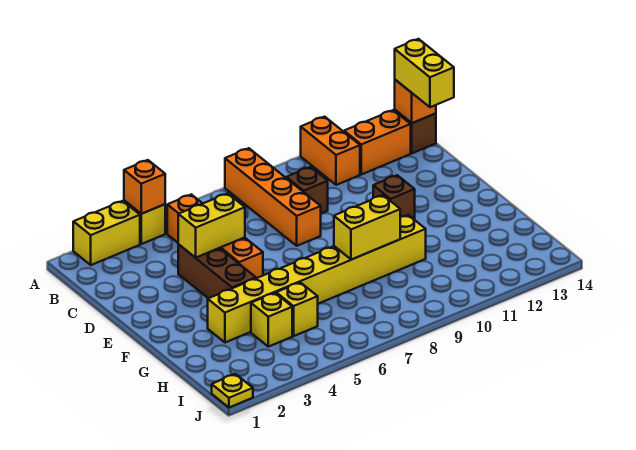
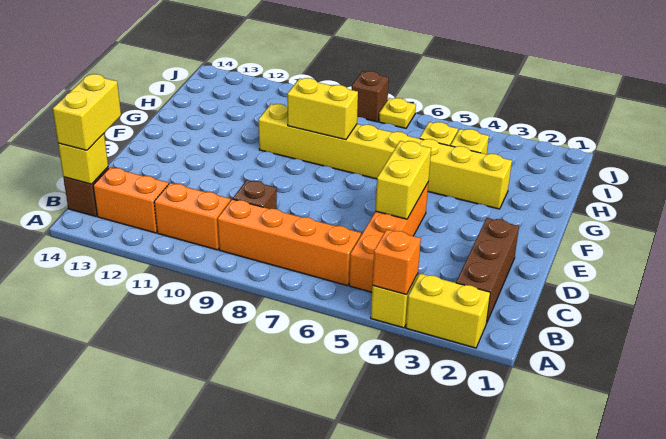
orange brick A8:D8 level 1 -> orange brick B6:B9 level 1
orange brick A11:B11 level 1 -> orange brick B10:B11 level 1
orange brick B14 level 2 -> yellow brick B14 level 2
brown brick D4:F4 level 1 -> brown brick B2:D2 level 1
yellow brick D4:D5 level 2 -> yellow brick D5:E5 level 2
brown brick E11 level 1 -> brown brick J8 level 1
yellow plate J1 level 1 -> yellow plate J7 level 1

